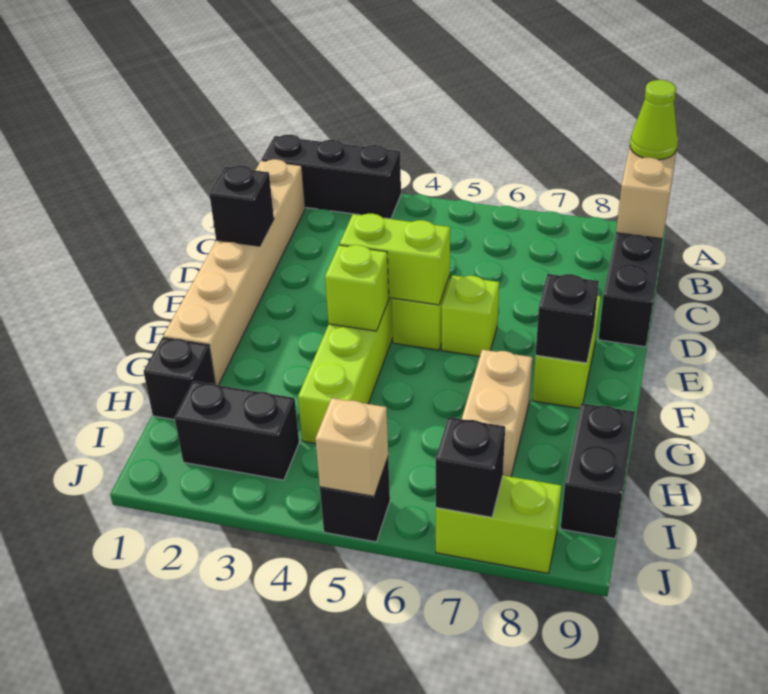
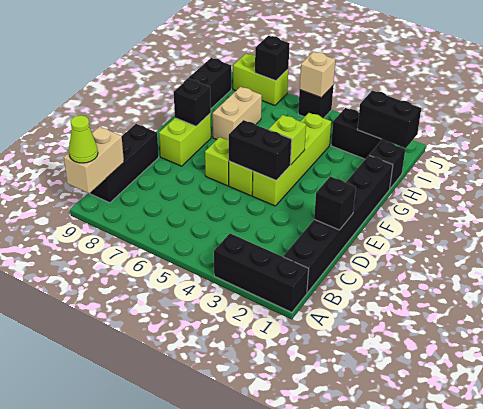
tan brick B1:G1 level 1 -> black brick B1:G1 level 1
lime brick E4:E5 level 2 -> black brick E4:E5 level 2
none -> black brick I1:I2 level 2

